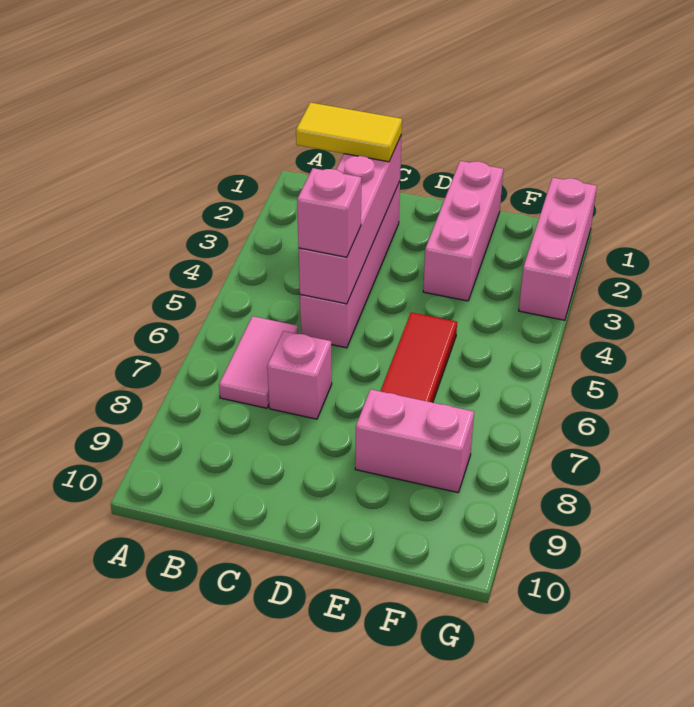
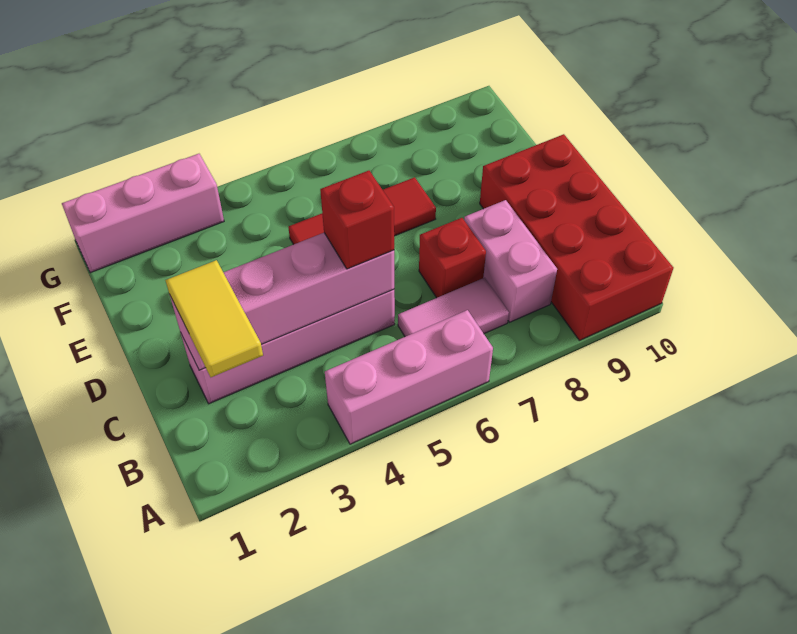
none -> red brick A9:D10 level 1
pink brick C5 level 3 -> red brick C5 level 3
pink brick C7 level 1 -> red brick C7 level 1
pink brick E1:E3 level 1 -> pink brick A4:A6 level 1
pink brick E8:F8 level 1 -> pink brick B8:C8 level 1

